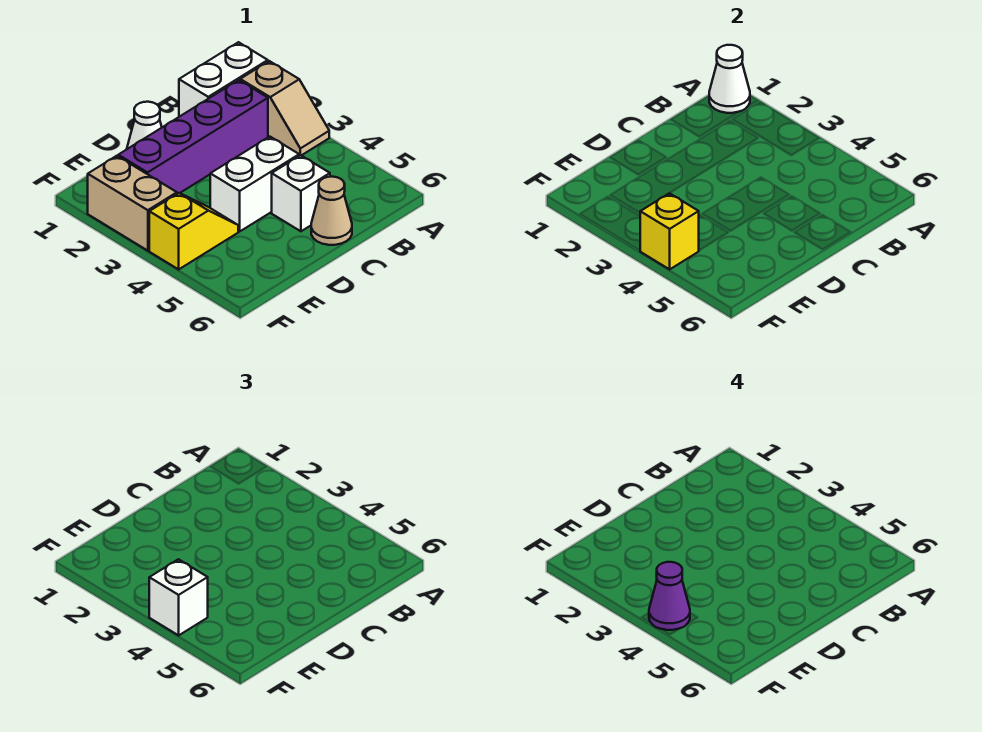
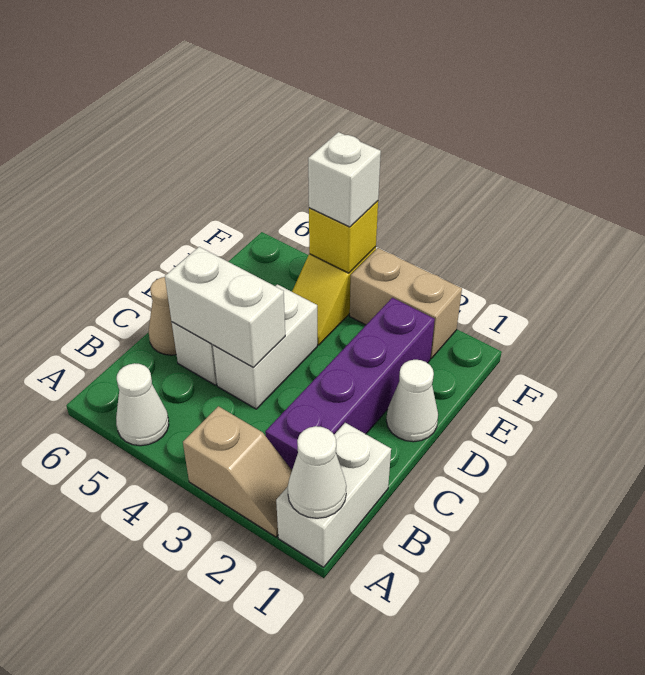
tan slope A2:A3 level 1 top 2 -> tan slope A2:A3 level 1 top 3
none -> white cone A5 level 1
none -> white brick C4:C5 level 2
purple cone F4 level 4 -> none

